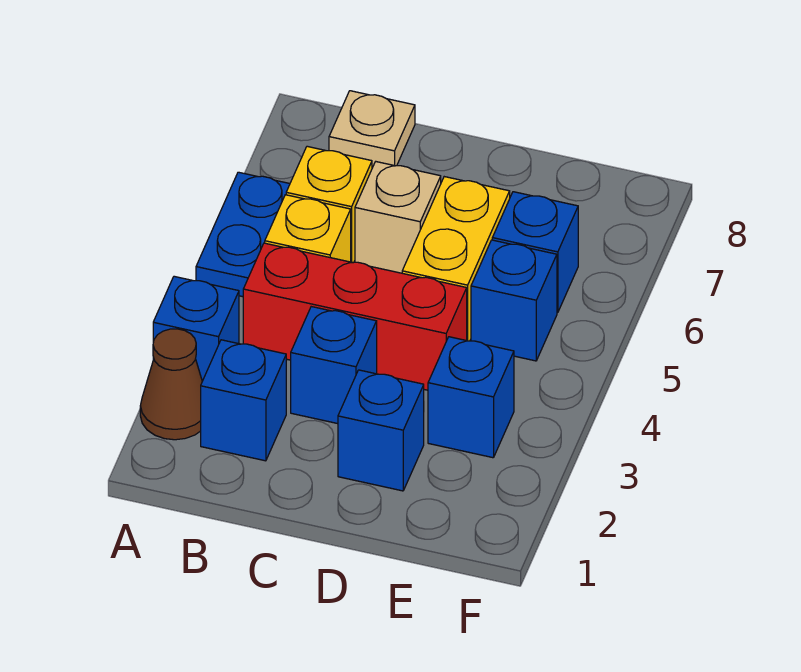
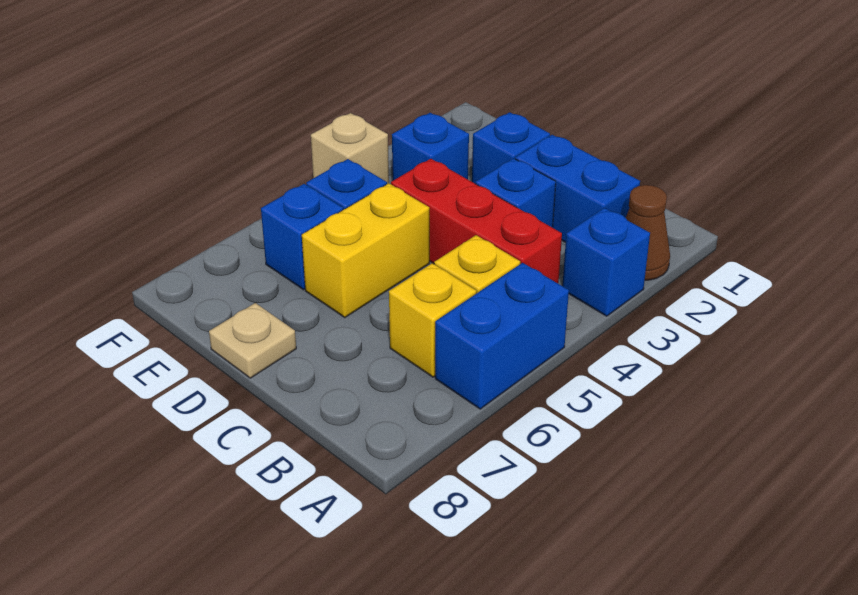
blue plate A5:A6 level 1 -> blue brick A5:A6 level 1
blue brick B2 level 1 -> blue brick B2:C2 level 1
tan plate B8 level 1 -> tan plate D8 level 1
tan brick C6 level 1 -> tan brick F4 level 1

